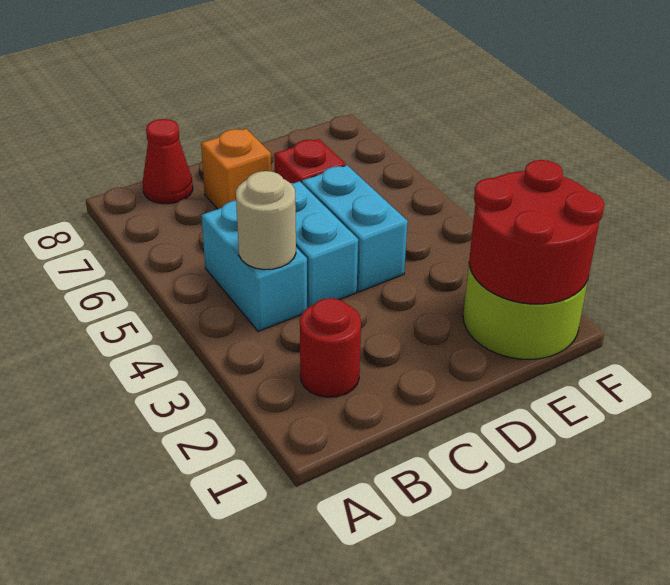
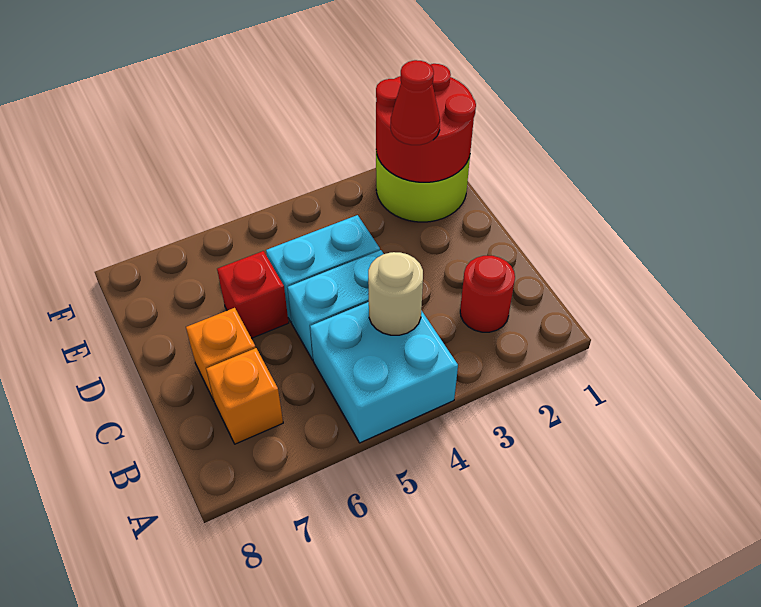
cyan brick B4:B5 level 1 -> cyan brick A4:B5 level 1
none -> orange brick B7 level 1
red cone B8 level 1 -> red cone E2 level 3

